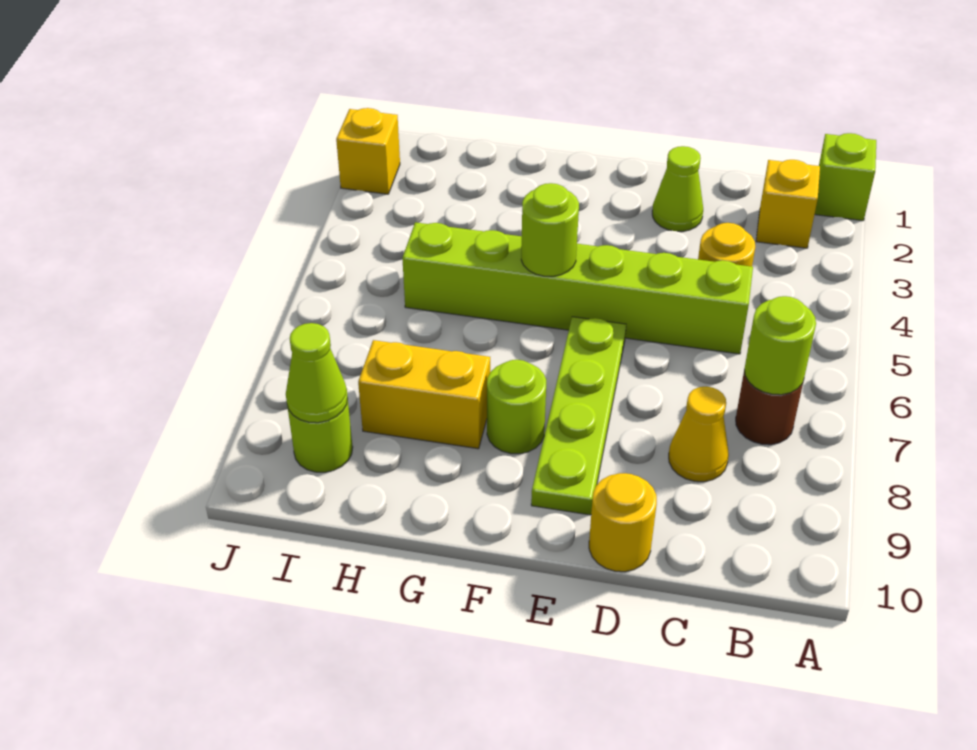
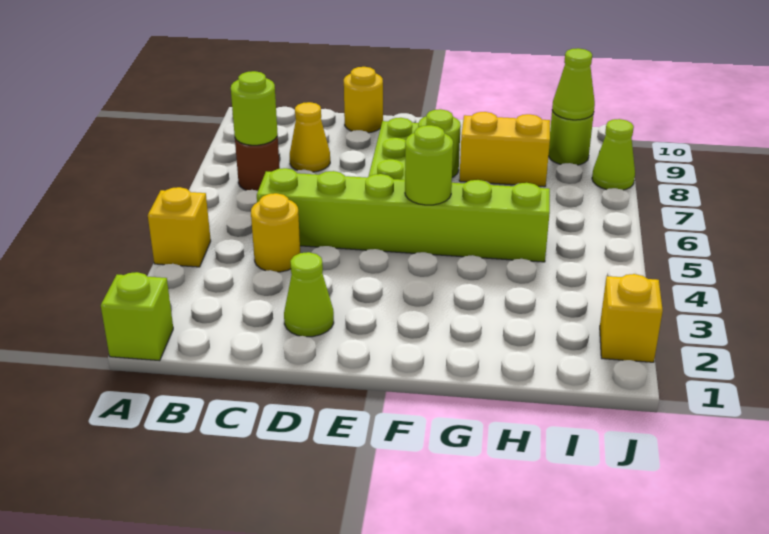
yellow brick B2 level 1 -> yellow brick A4 level 1
none -> lime cone J8 level 1

